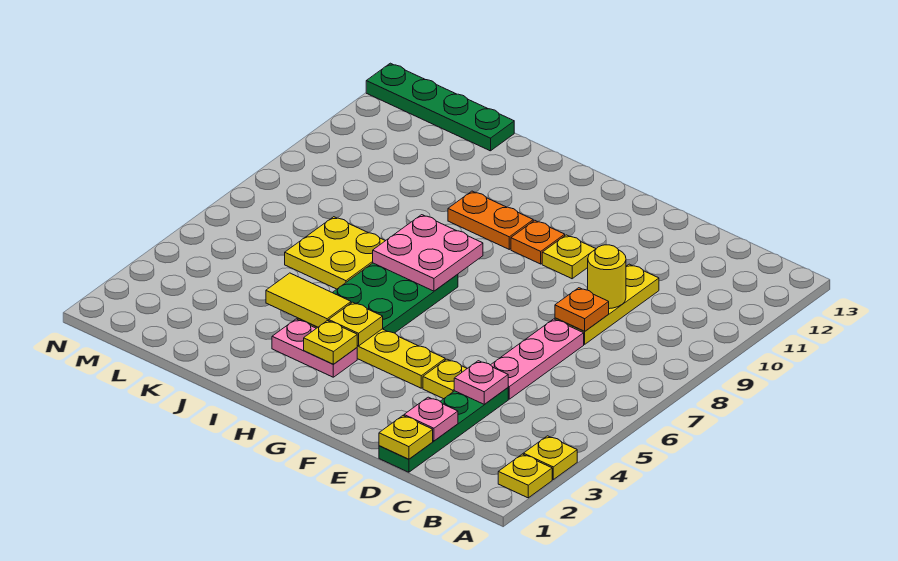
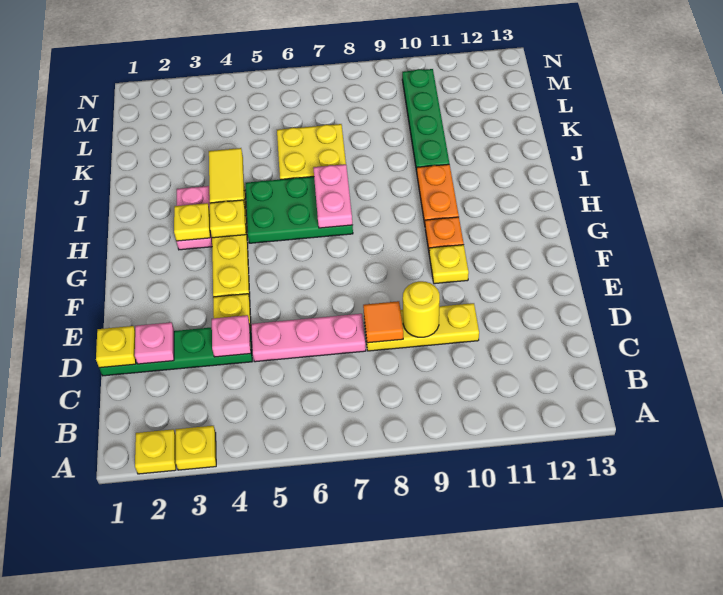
orange plate D8 level 2 -> orange tile D8 level 2
pink plate H7:I8 level 2 -> pink plate H7:I7 level 2
green plate K13:N13 level 1 -> green plate J10:M10 level 1

